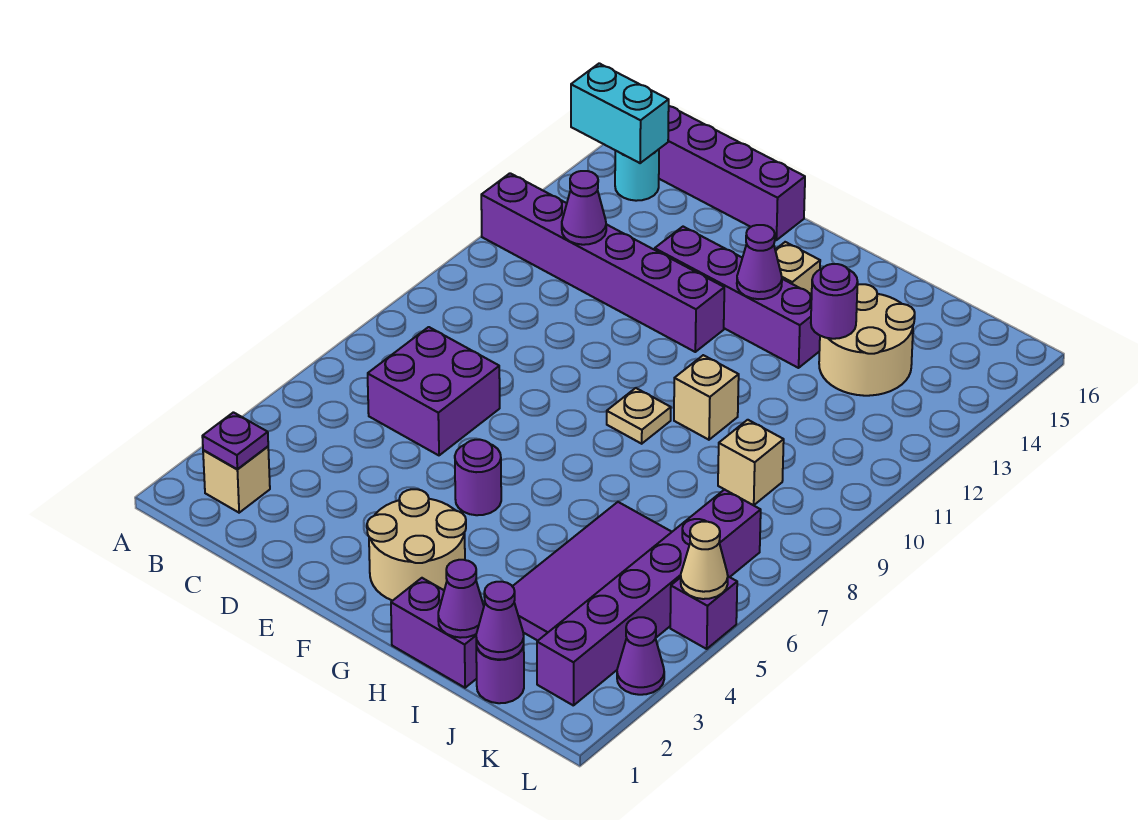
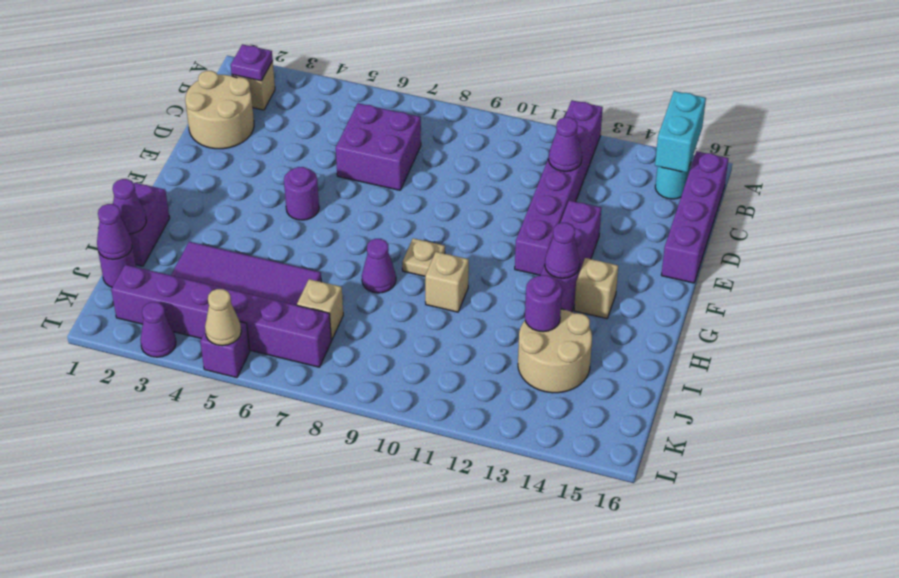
tan round brick F2:G3 level 1 -> tan round brick C1:D2 level 1
none -> purple cone H8 level 1
tan brick J9 level 1 -> tan brick J7 level 1

